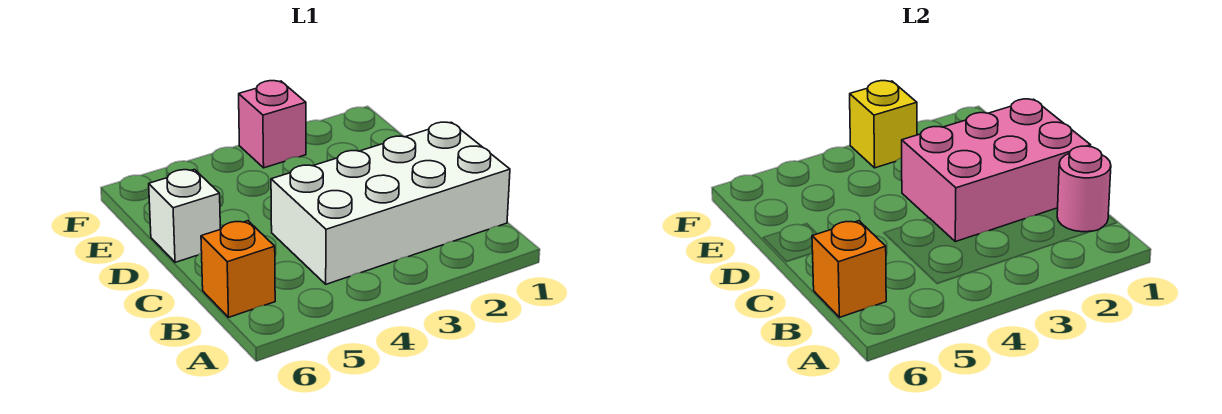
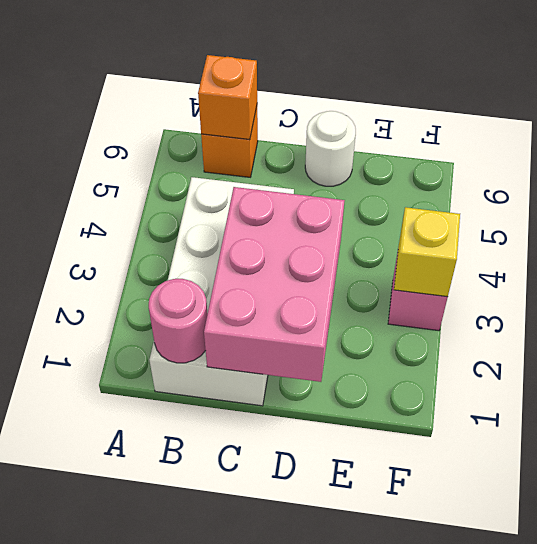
white brick D6 level 1 -> white round brick D6 level 1

